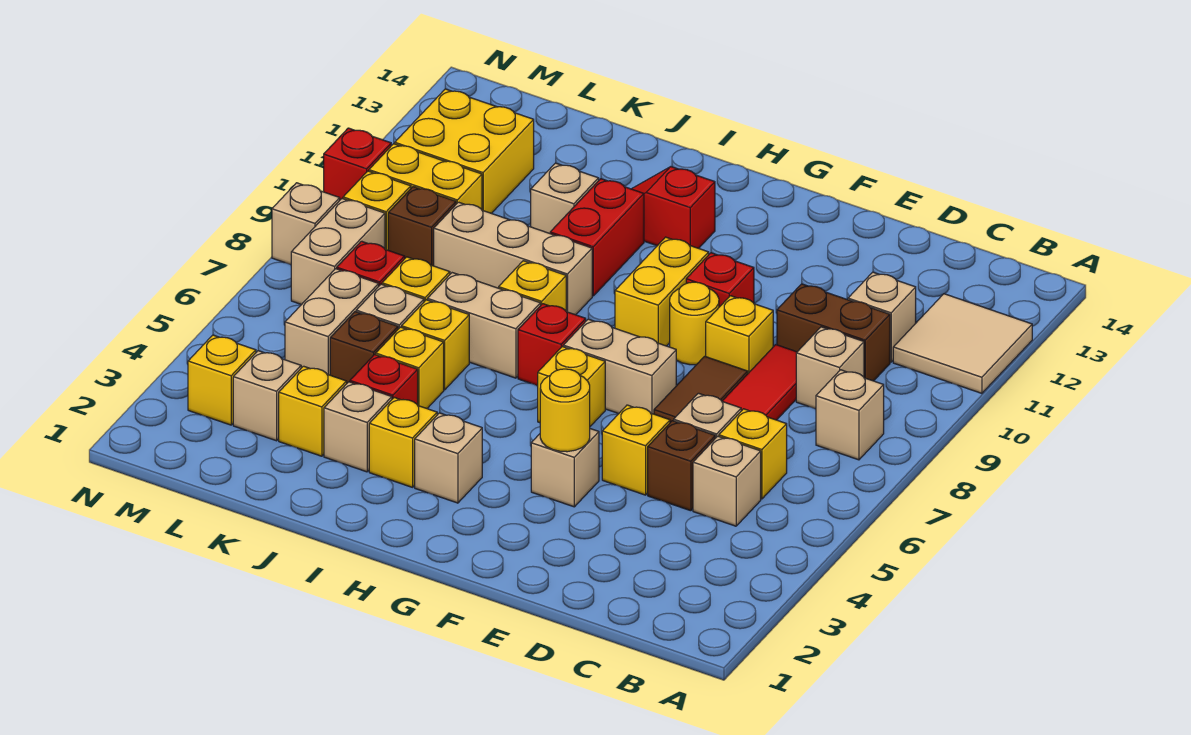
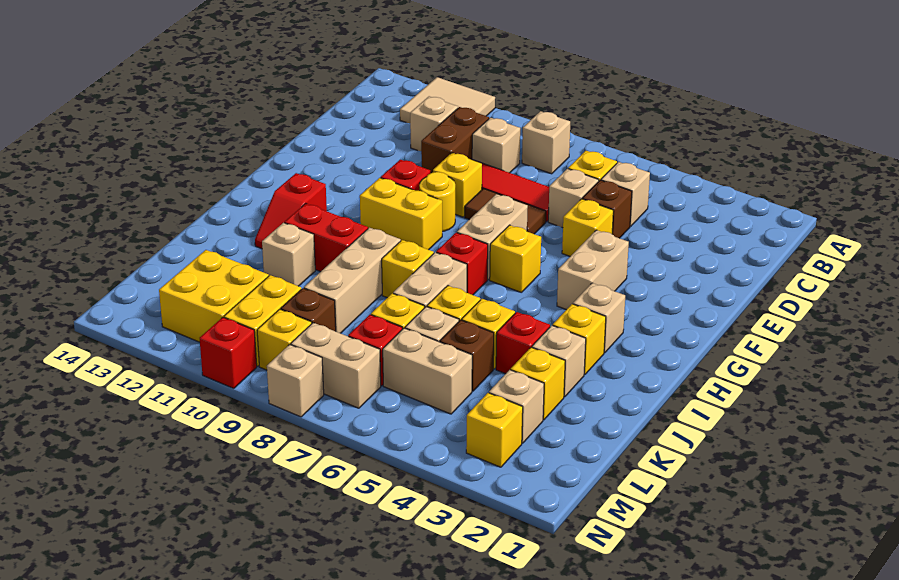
tan brick F4 level 1 -> tan brick F4:G4 level 1
yellow round brick F4 level 2 -> none

